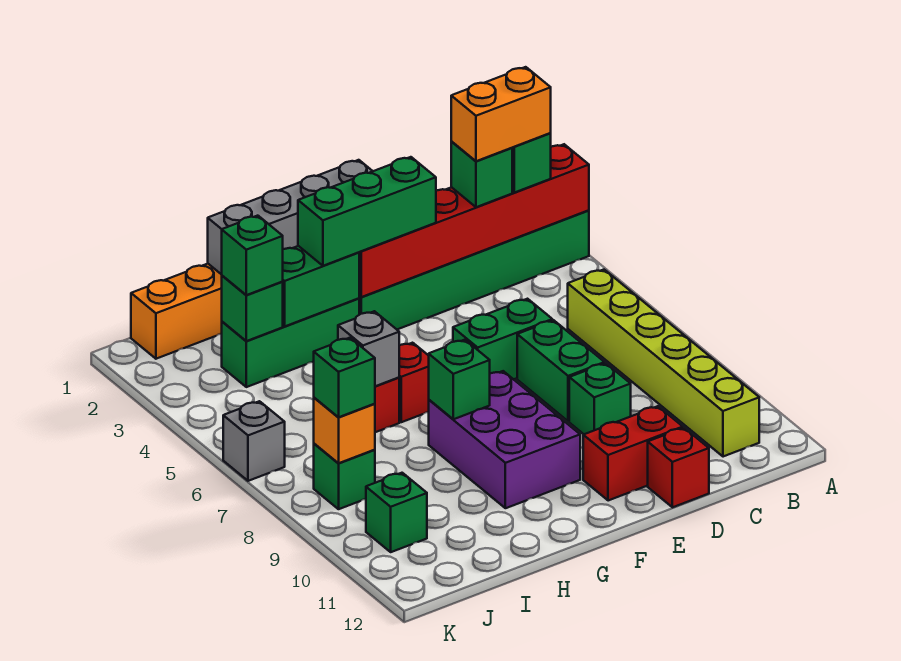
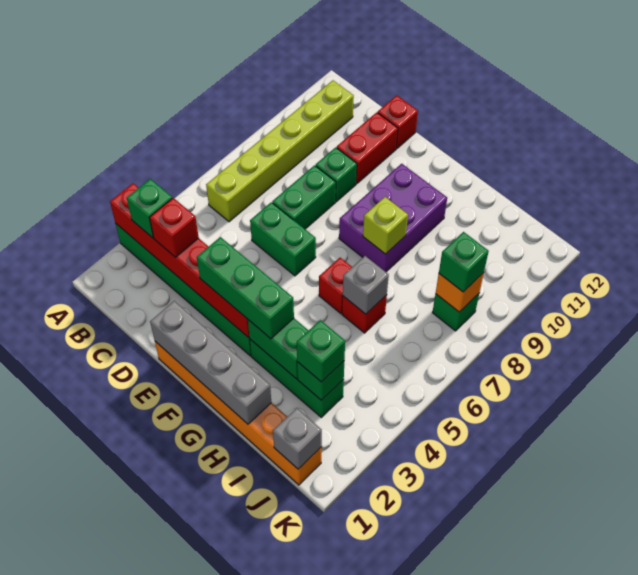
orange brick B3:C3 level 4 -> none
green brick C3 level 3 -> red brick C3 level 3
red brick D11:E11 level 1 -> red brick D10:D11 level 1
green brick G8 level 2 -> lime brick G8 level 2
green brick J10 level 1 -> none
grey brick K6 level 1 -> grey brick J1 level 2

